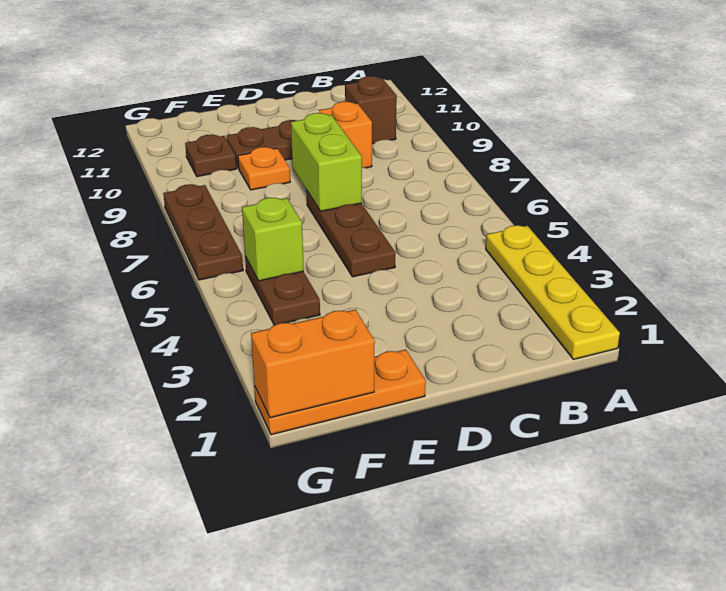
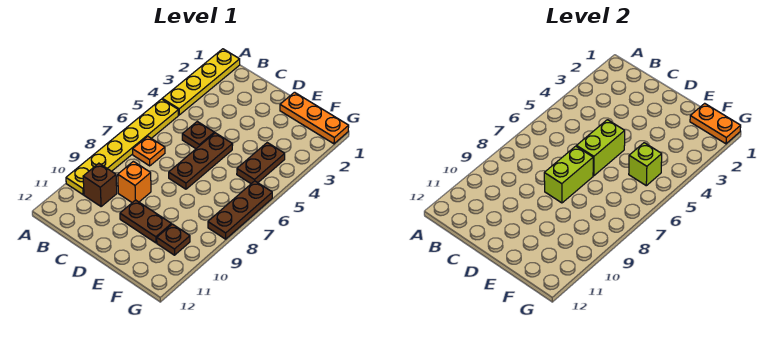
none -> yellow plate A5:A10 level 1
none -> brown plate C5 level 1
none -> lime brick D5:D6 level 2
orange plate E9 level 1 -> orange plate B7 level 1
orange brick F1:G1 level 2 -> orange plate F1:G1 level 2

